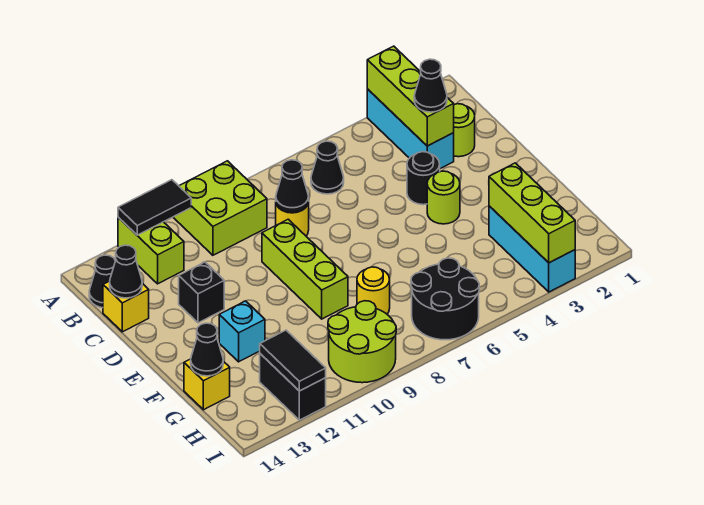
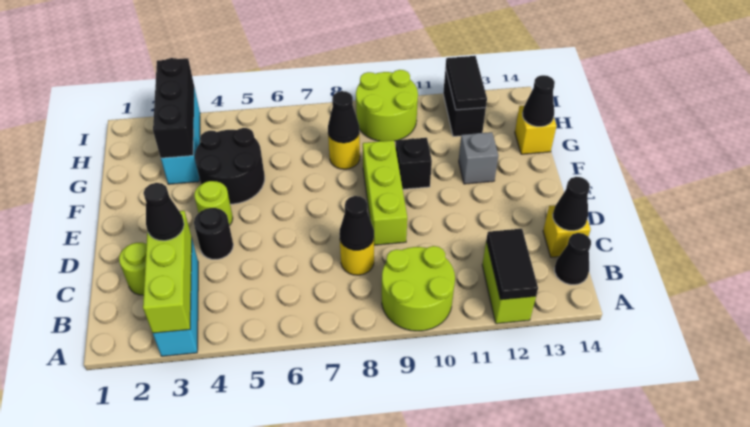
lime brick A9:B10 level 1 -> lime round brick A9:B10 level 1
black tile A11:A12 level 2 -> black tile A12:B12 level 2
black cone B6 level 1 -> black cone G8 level 2
black brick D12 level 1 -> black brick F10 level 1
cyan brick F12 level 1 -> grey brick F12 level 1
lime brick G3:I3 level 2 -> black brick G3:I3 level 2
black round brick H6:I7 level 1 -> black round brick F4:G5 level 1

